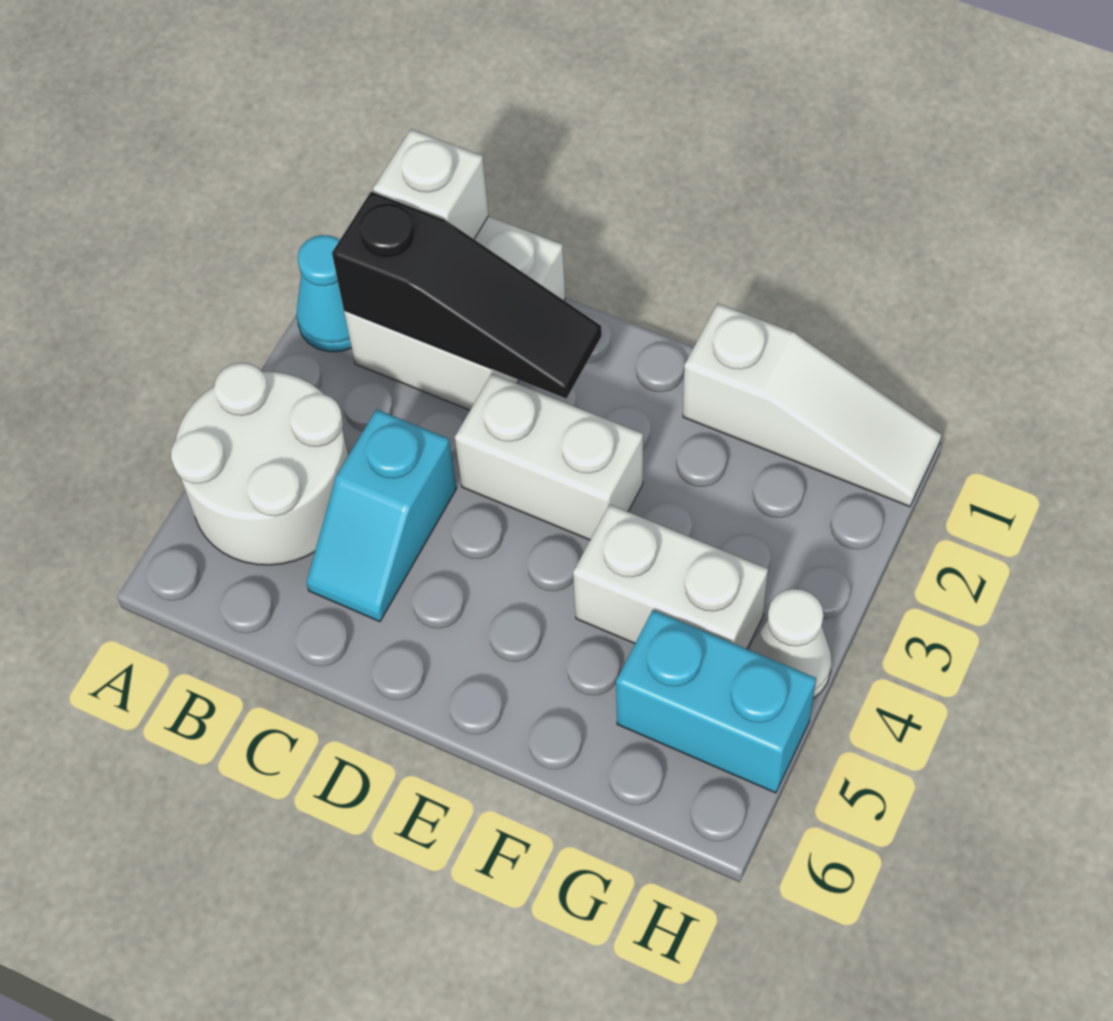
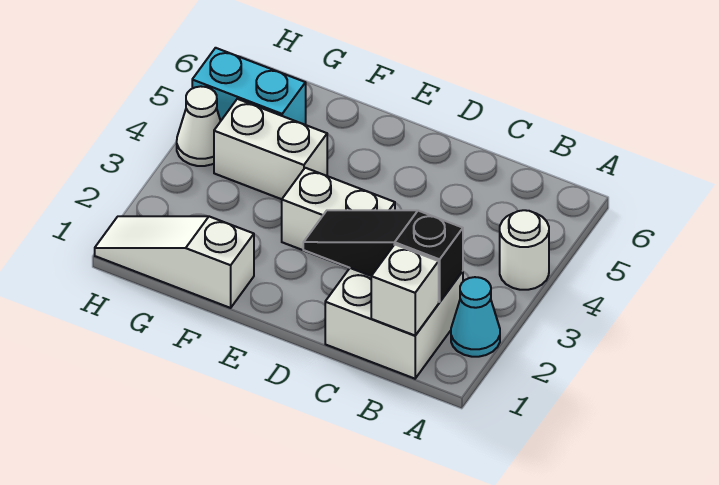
white round brick A4:B5 level 1 -> white round brick A4 level 1
cyan slope C4:C5 level 1 top 4 -> none

